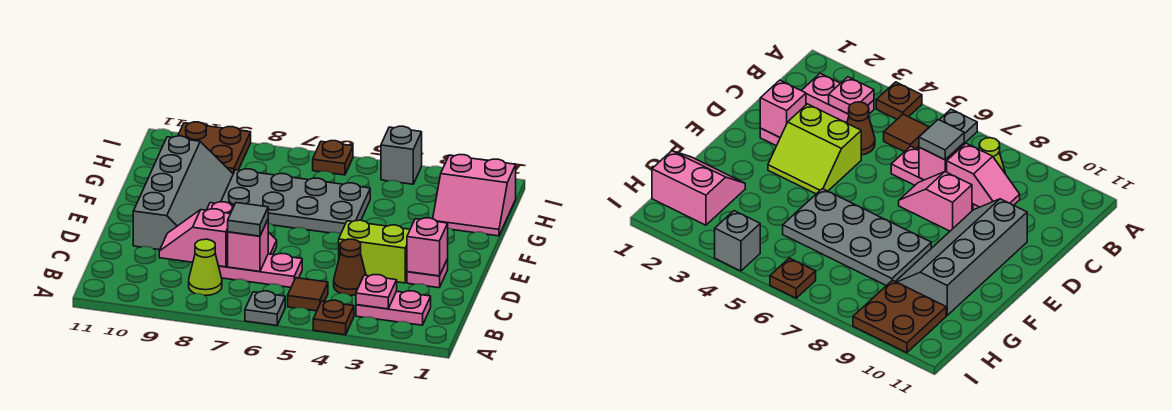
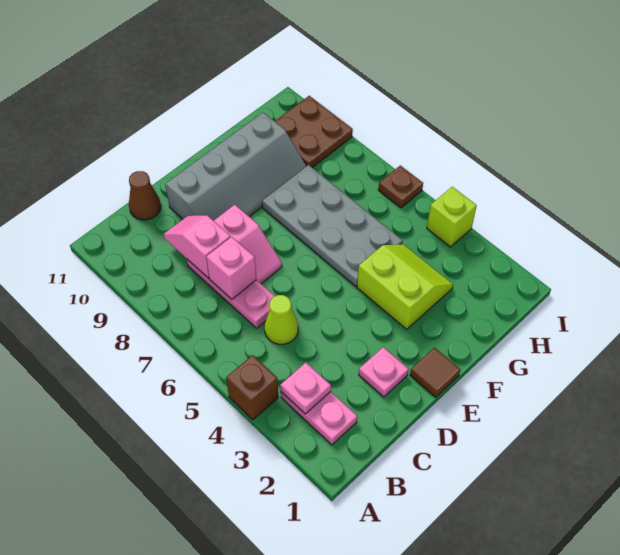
brown plate A4 level 1 -> brown brick A4 level 1
grey plate A6 level 1 -> none
brown tile B5 level 1 -> brown tile E1 level 1
lime cone B8 level 1 -> lime cone C5 level 1
brown cone C4 level 1 -> brown cone C11 level 1
grey tile C7 level 3 -> none
pink brick D2 level 2 -> none
lime slope D3:E4 level 1 top D -> lime slope F3:G4 level 1 top F
pink slope G1:H2 level 1 top H -> none
grey brick I4 level 1 -> lime brick I4 level 1

